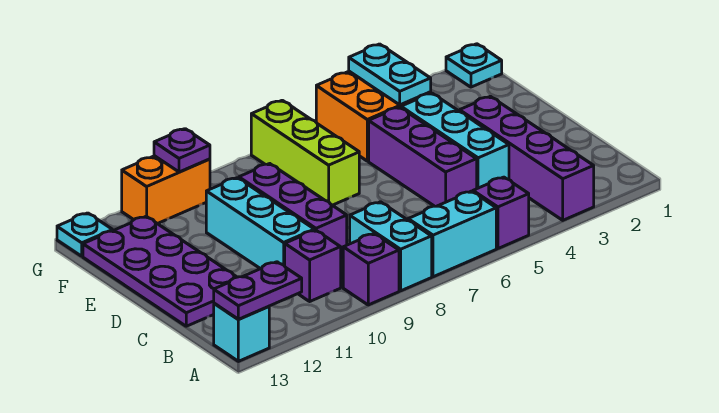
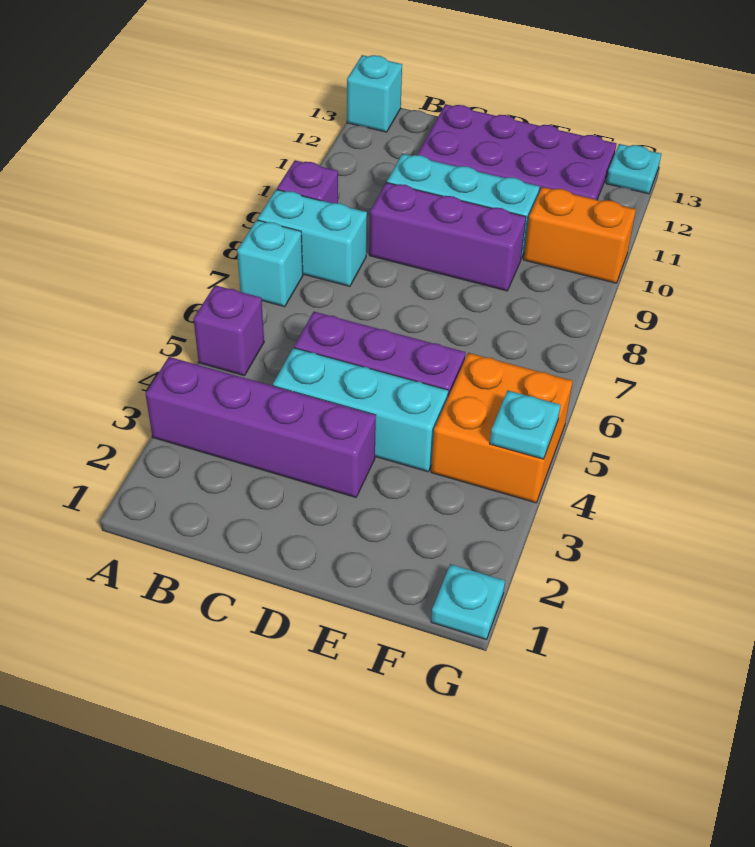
cyan brick A6:A7 level 1 -> cyan brick A7 level 1
purple plate A12:A13 level 2 -> none
purple brick B10 level 1 -> none
lime brick E7:G7 level 1 -> none
cyan plate F4:G4 level 2 -> cyan plate G4 level 2
orange brick G10:G11 level 1 -> orange brick F10:G10 level 1
purple plate G10 level 2 -> none

